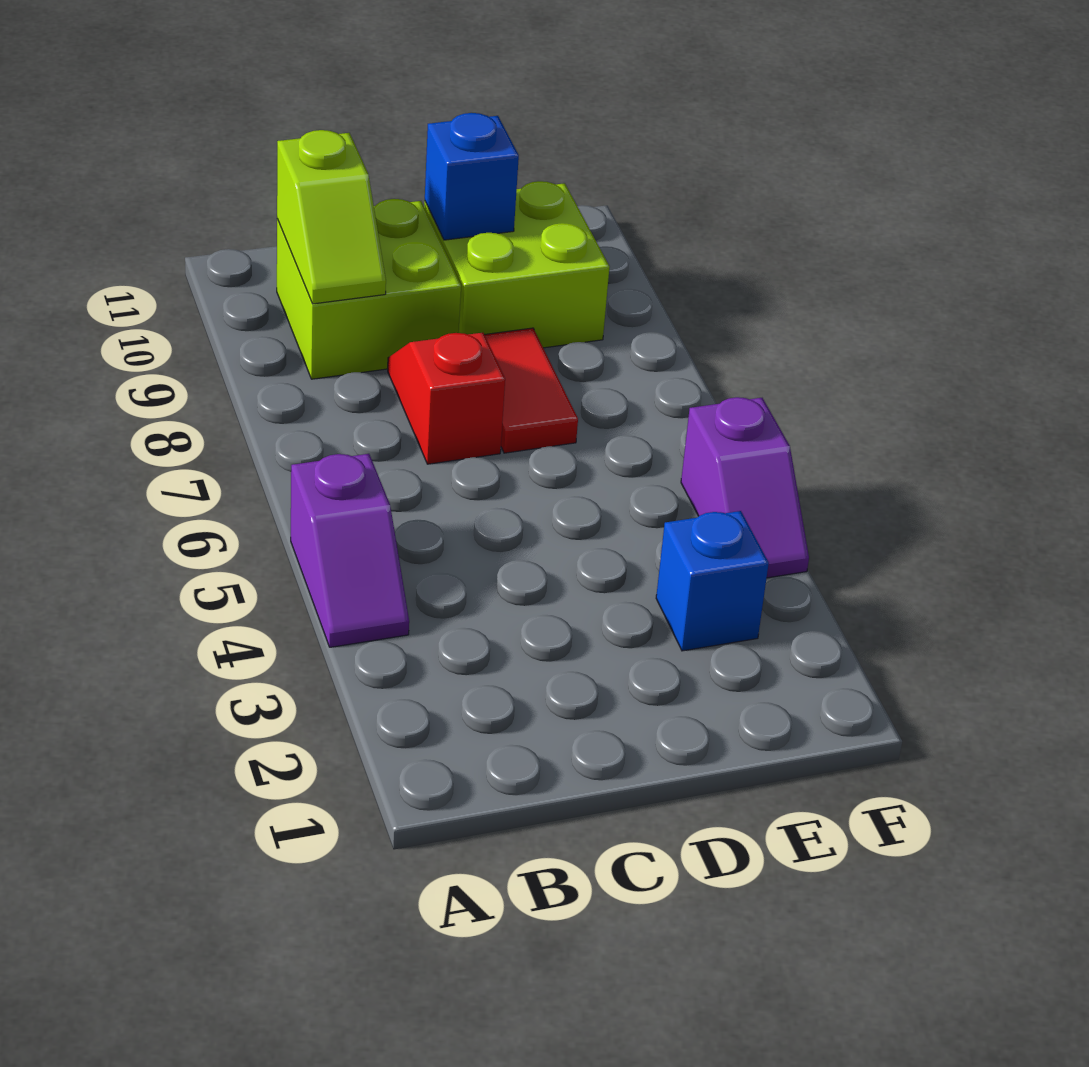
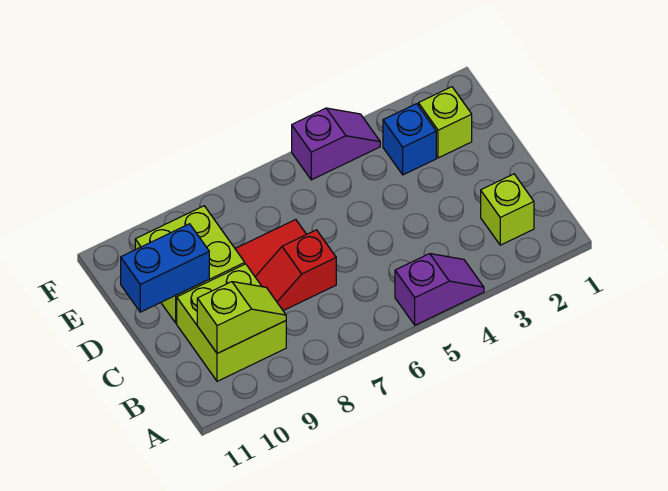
none -> lime brick B2 level 1
blue brick D10 level 2 -> blue brick D10:D11 level 2
none -> lime brick E2 level 1

